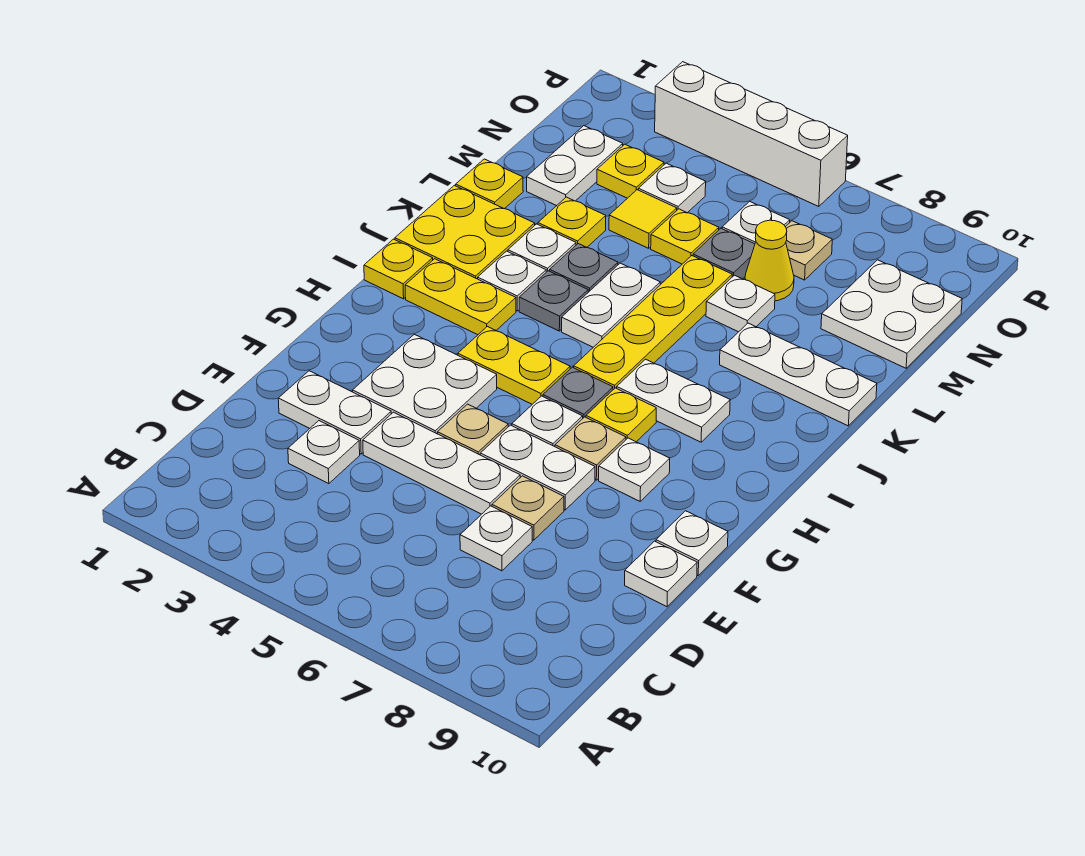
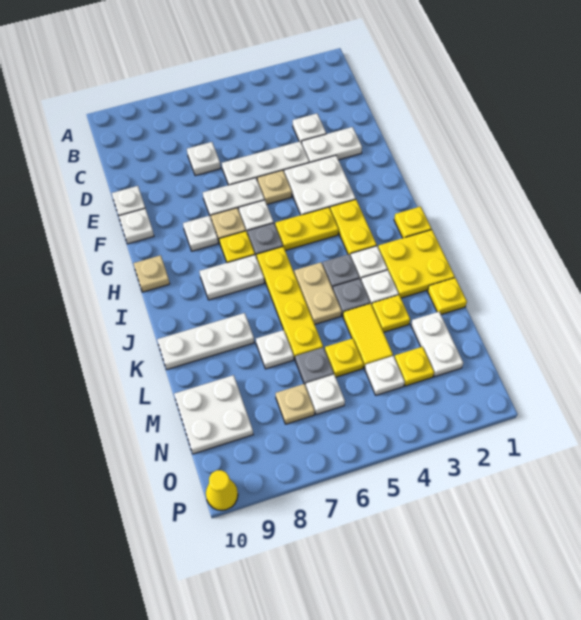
tan plate E7 level 1 -> tan plate H10 level 1
yellow plate I2:I3 level 1 -> yellow plate H3:I3 level 1
white plate J5:K5 level 1 -> tan plate J5:K5 level 1
yellow tile M4 level 1 -> yellow tile L4:M4 level 1
yellow cone M7 level 1 -> yellow cone P10 level 1
white brick P3:P6 level 1 -> none

